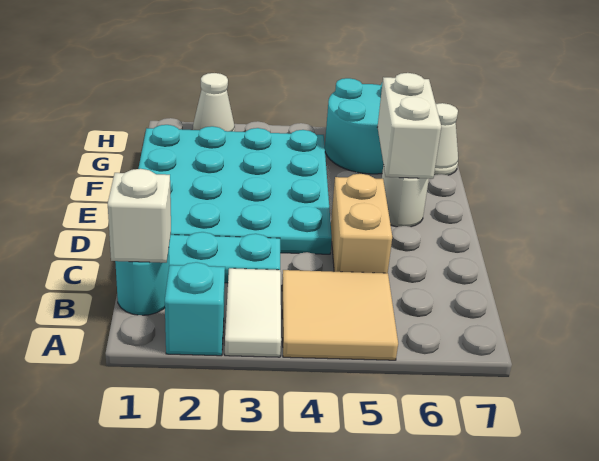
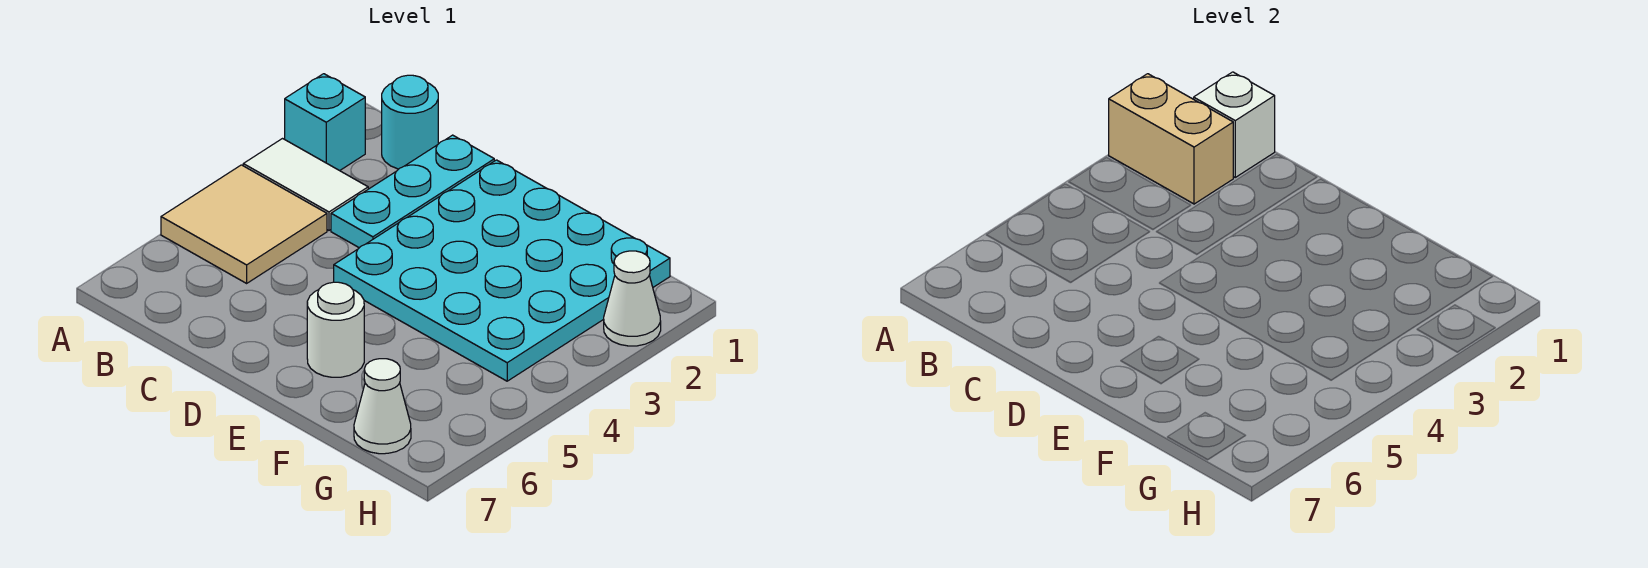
tan brick C5:D5 level 1 -> tan brick A2:B2 level 2
white brick E6:F6 level 2 -> none
cyan round brick G5:H6 level 1 -> none

